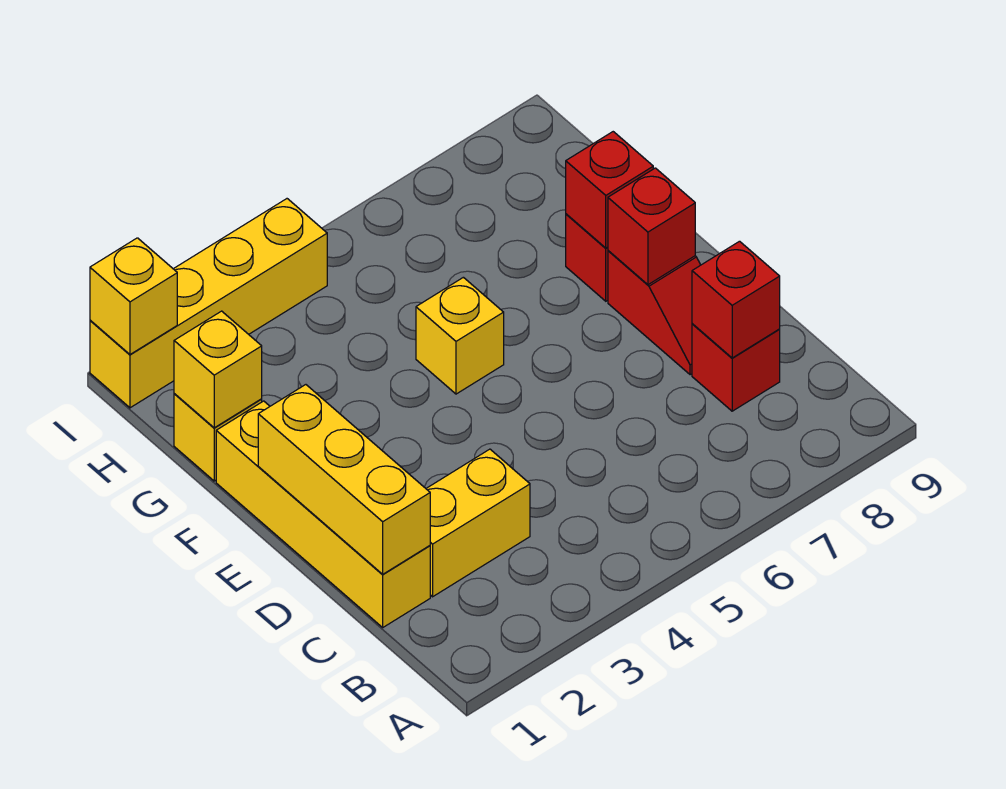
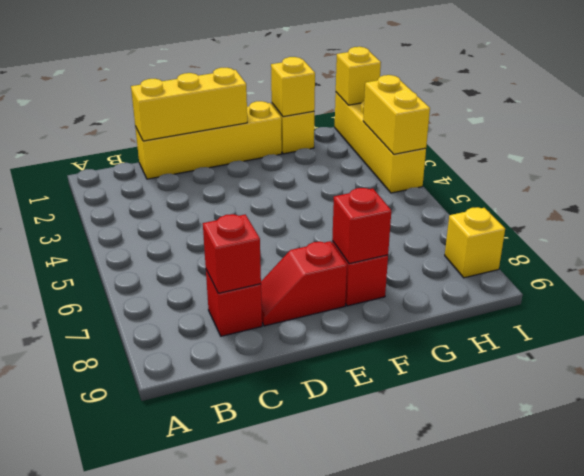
yellow brick C2:C3 level 1 -> yellow brick I3:I4 level 2
red brick E8 level 2 -> none
yellow brick F5 level 1 -> yellow brick I8 level 1

